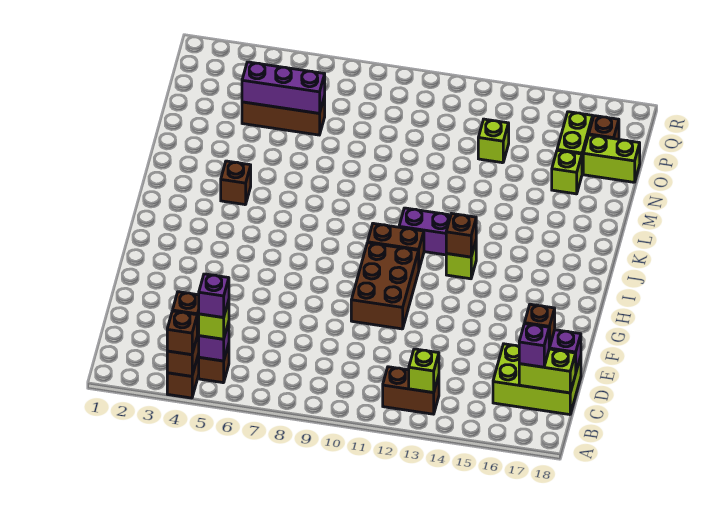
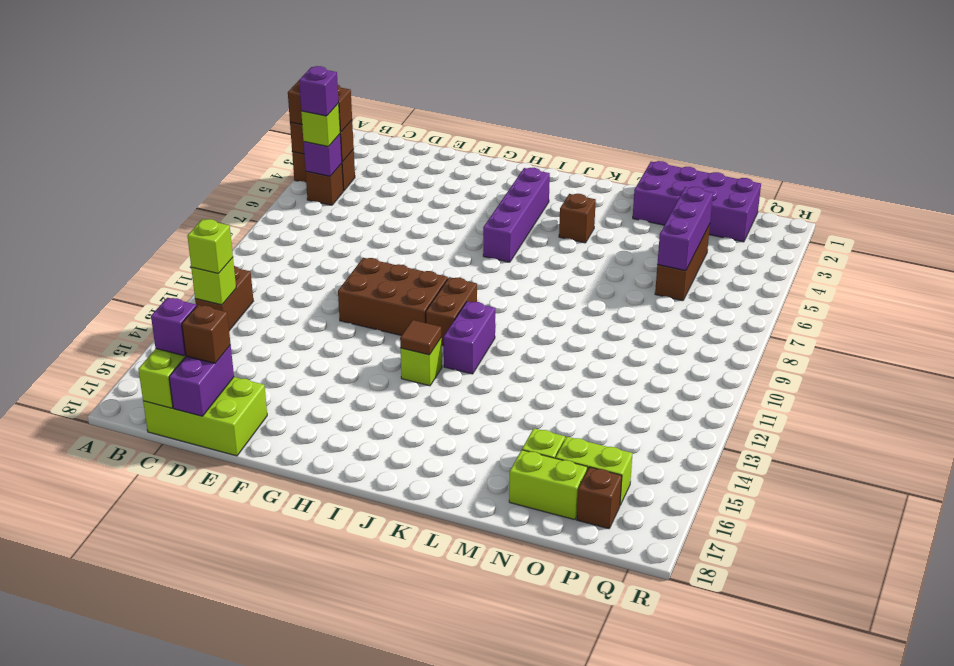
lime brick C16:D18 level 1 -> lime brick C17:E18 level 1
none -> purple brick I3:I6 level 1
brown brick I13 level 2 -> brown tile I13 level 2
none -> purple brick M1:P2 level 1
lime brick O13 level 1 -> lime brick B13 level 3
lime brick O17:O18 level 1 -> lime brick N17:O17 level 1

